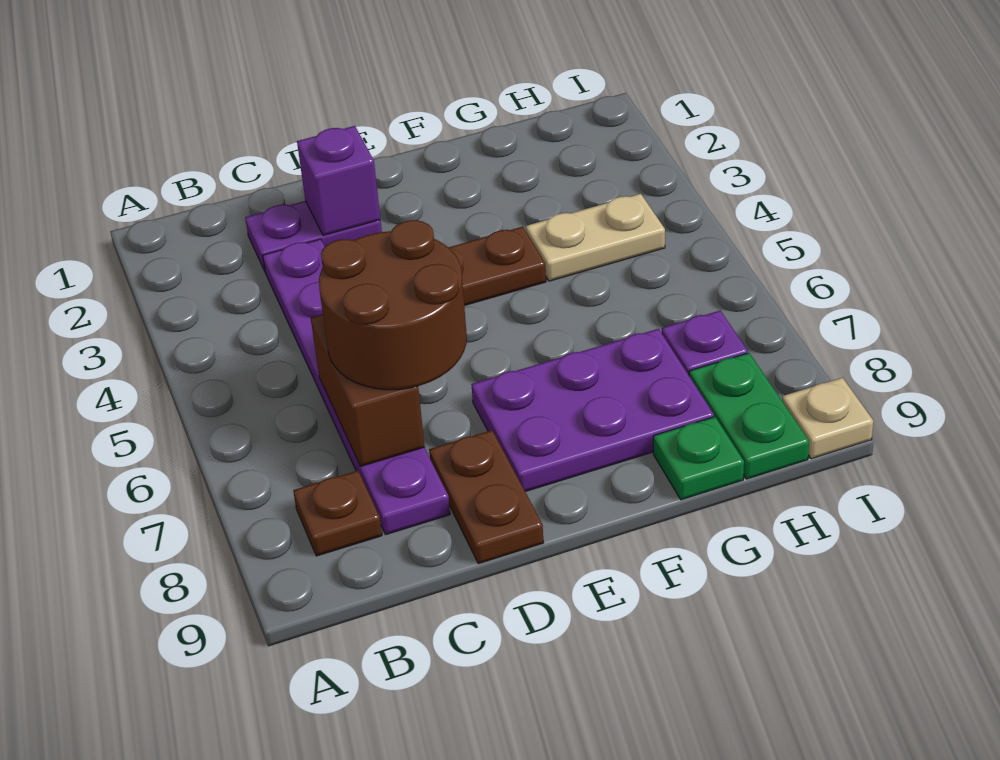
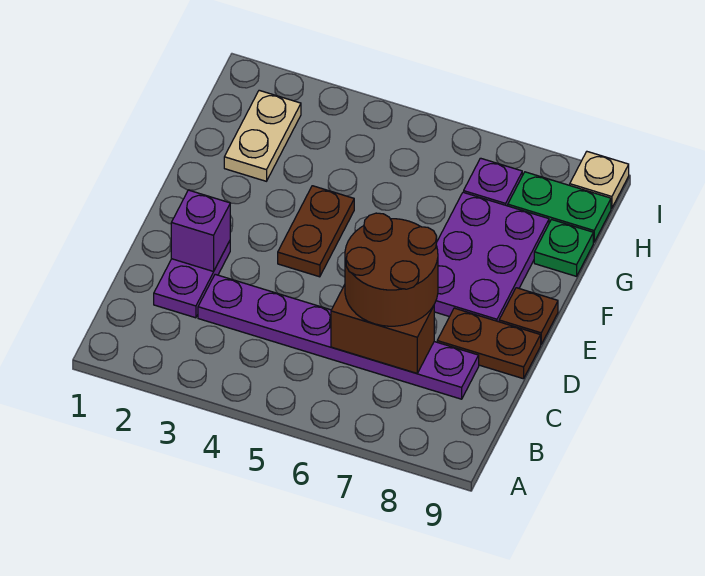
brown plate B8 level 1 -> brown plate E9 level 1
tan plate G4:H4 level 1 -> tan plate G2:H2 level 1

